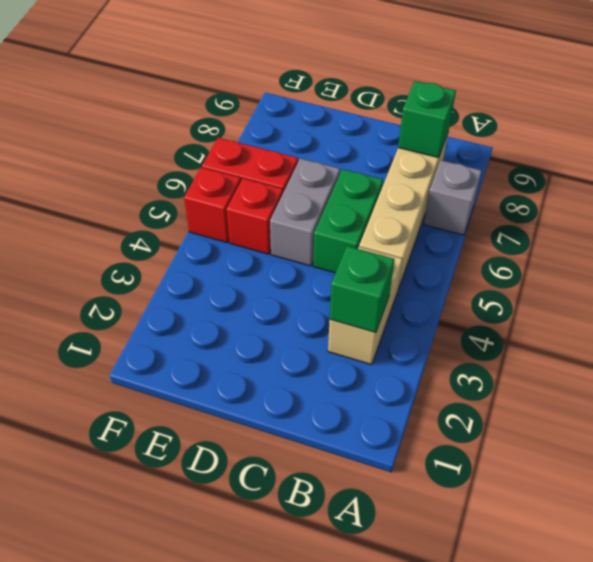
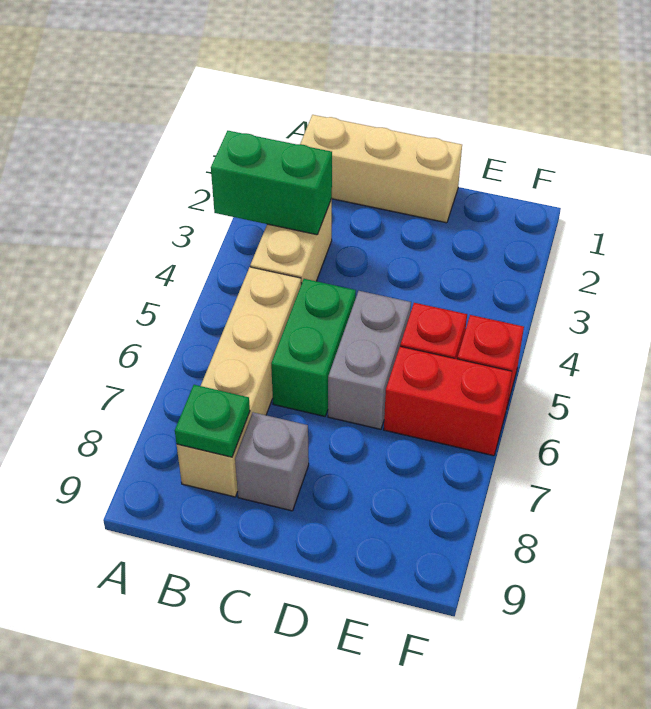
grey brick A7 level 1 -> grey brick C8 level 1
none -> tan brick B1:D1 level 1
green brick B3 level 2 -> green brick A3:B3 level 2
green brick B8 level 2 -> green plate B8 level 2

